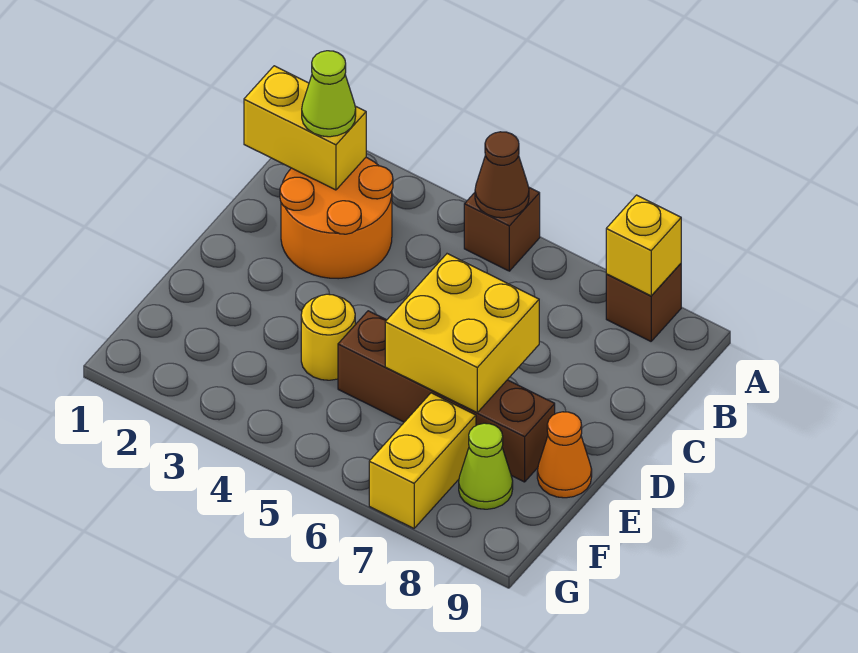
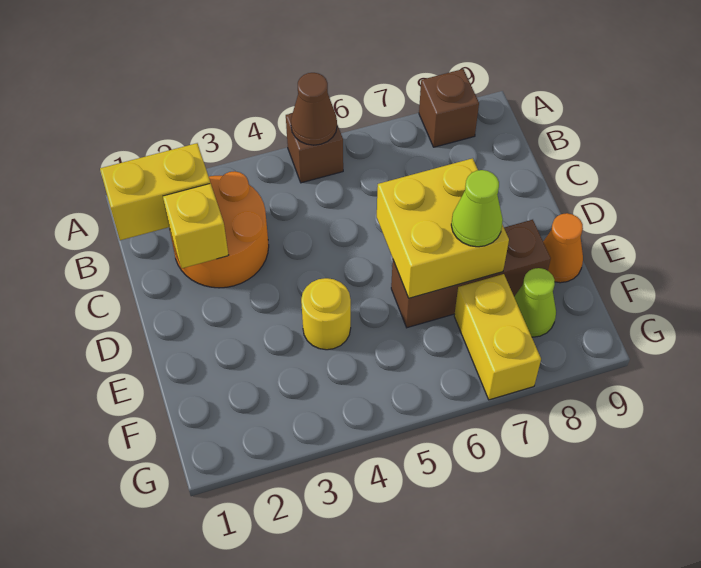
yellow brick A8 level 2 -> yellow brick C2 level 2
lime cone B2 level 3 -> lime cone E7 level 3
brown brick E5:E8 level 1 -> brown brick E6:E8 level 1

